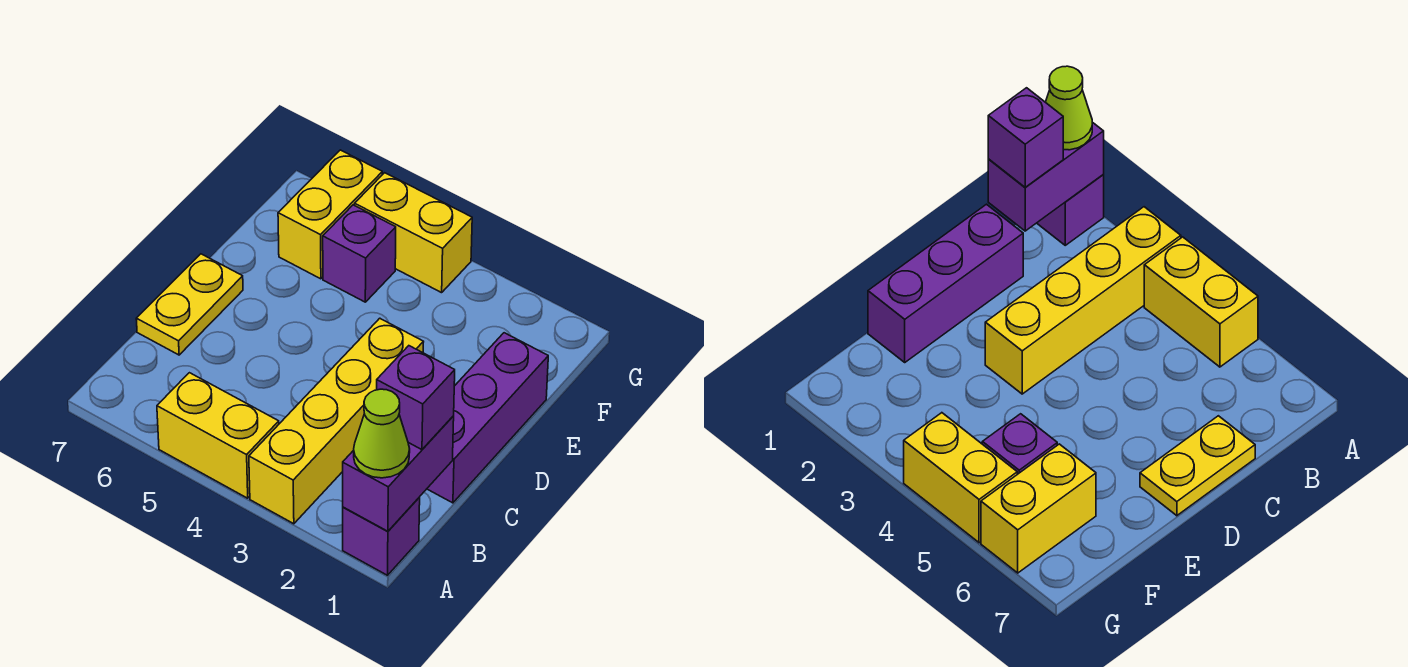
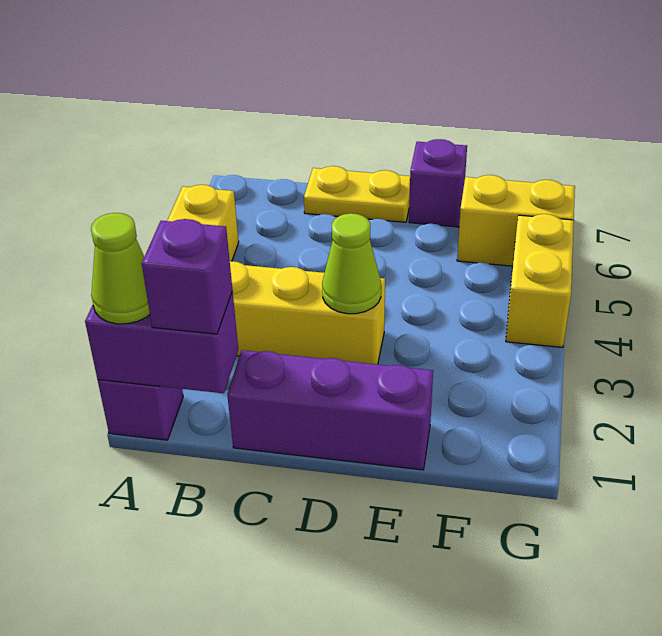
none -> lime cone D3 level 2
purple brick F5 level 1 -> purple brick E7 level 1

